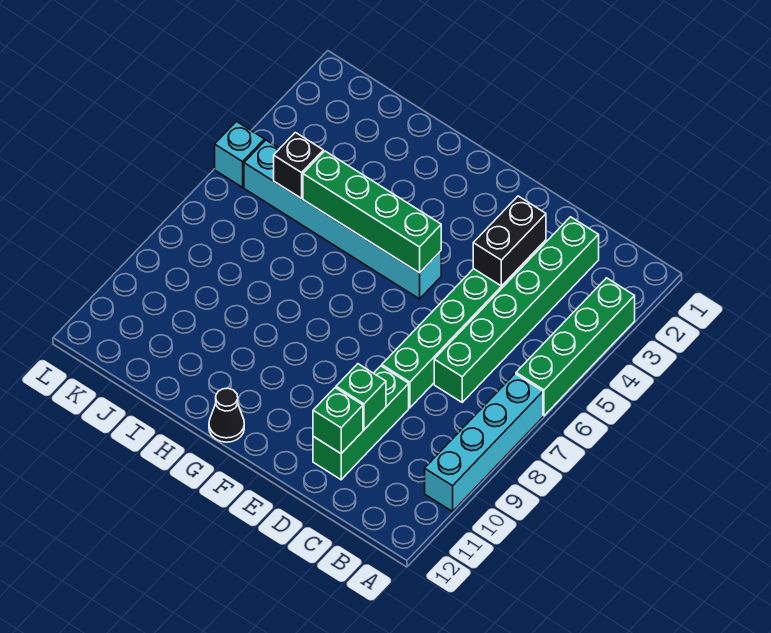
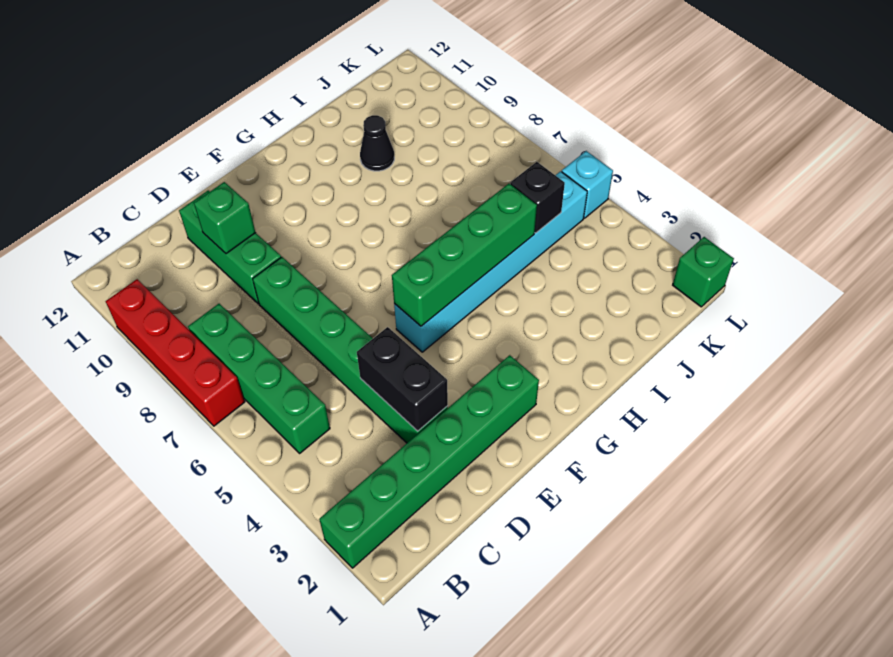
green brick A3:A6 level 1 -> green brick B5:B8 level 1
cyan brick A7:A10 level 1 -> red brick A7:A10 level 1
green brick C2:C7 level 1 -> green brick A2:F2 level 1
green brick D11 level 2 -> green brick L1 level 1
black cone G12 level 1 -> black cone I10 level 1

